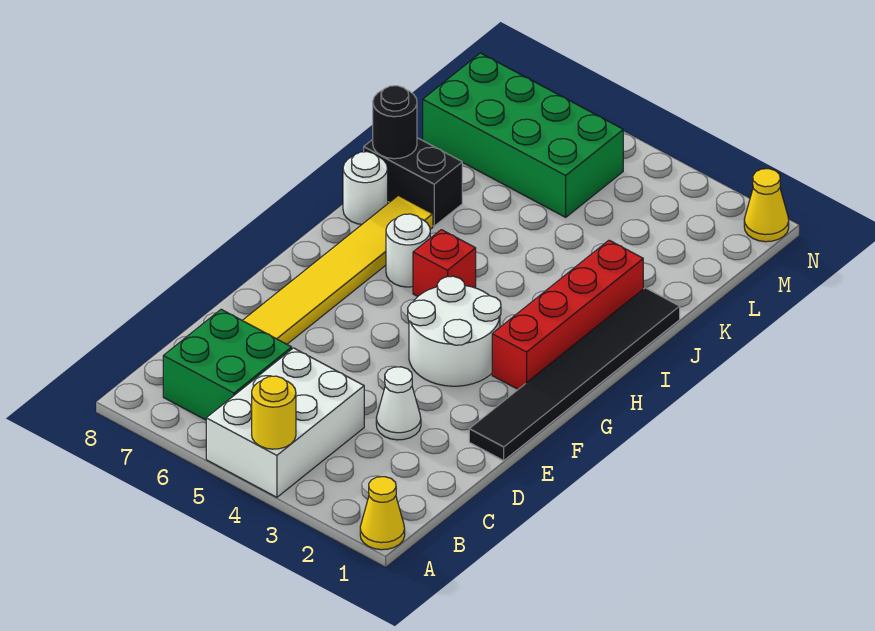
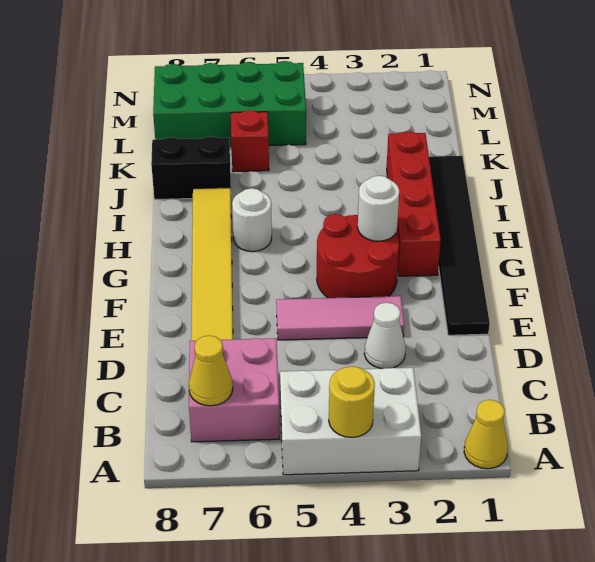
white brick A4:C5 level 1 -> white brick A3:B5 level 1
green brick B6:C7 level 1 -> pink brick B6:C7 level 1
none -> pink tile E3:E5 level 1
white round brick F3:G4 level 1 -> red round brick F3:G4 level 1
red brick H5 level 1 -> red brick K6 level 1
white round brick I8 level 1 -> white round brick G3 level 2
black round brick J8 level 2 -> none
yellow cone N1 level 1 -> yellow cone B7 level 2

